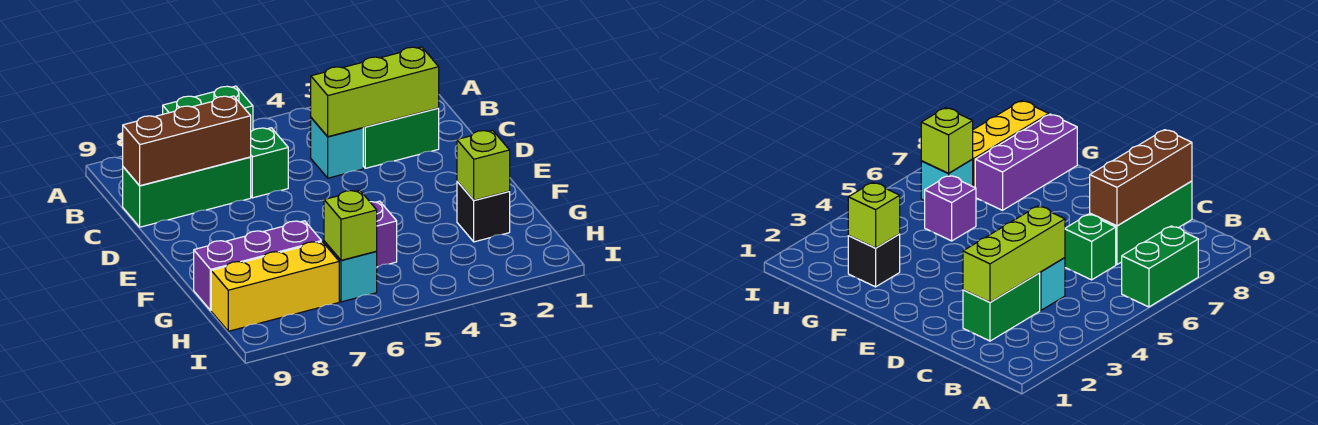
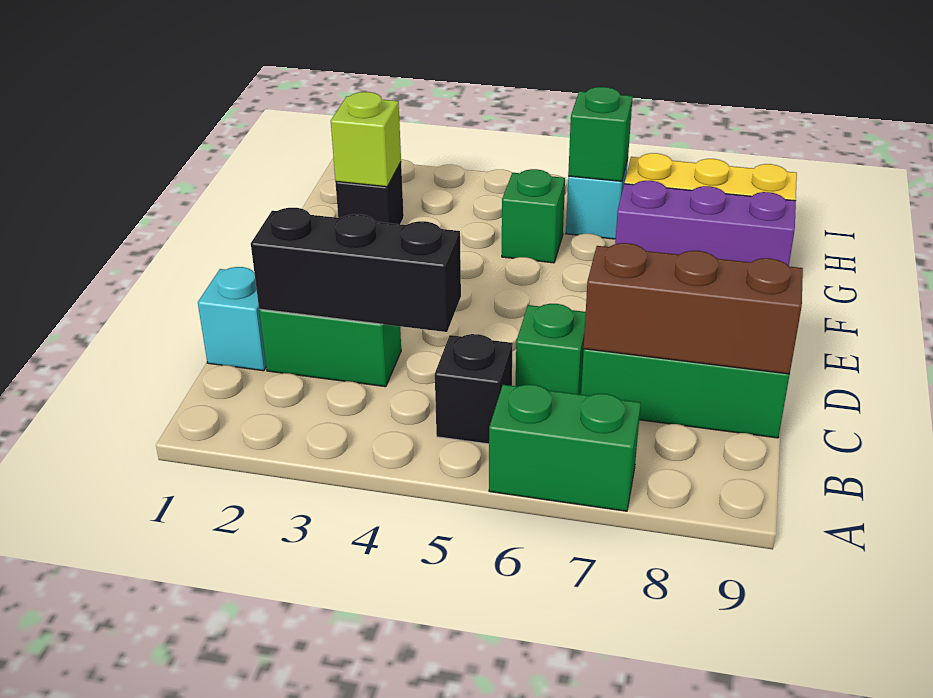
none -> black brick B5 level 1
lime brick C2:C4 level 2 -> black brick C2:C4 level 2
cyan brick C4 level 1 -> cyan brick C1 level 1
purple brick G5 level 1 -> green brick G5 level 1
lime brick H6 level 2 -> green brick H6 level 2

